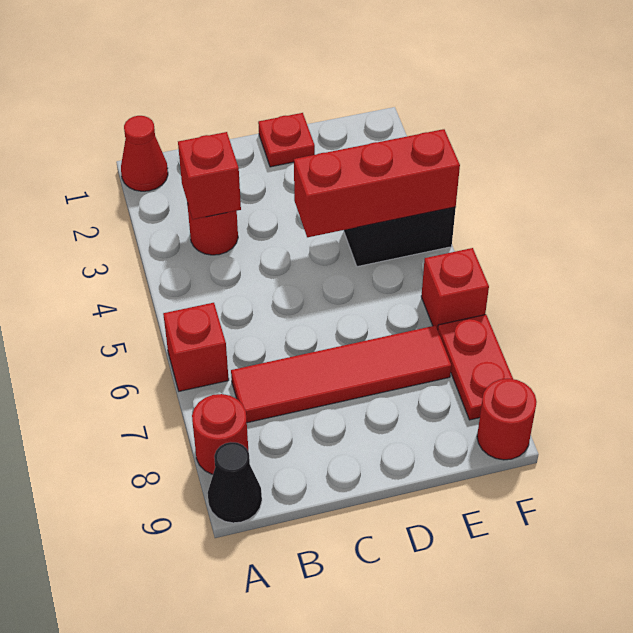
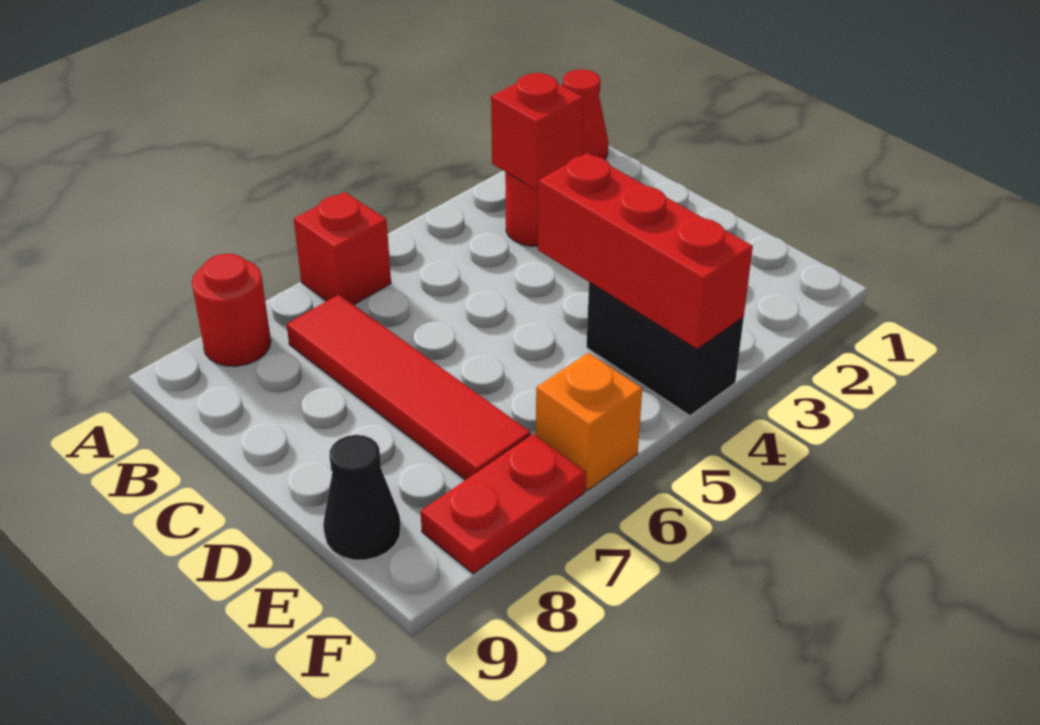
black cone A9 level 1 -> black cone E9 level 1
red plate D1 level 1 -> none
red brick F6 level 1 -> orange brick F6 level 1
red round brick F9 level 1 -> none

